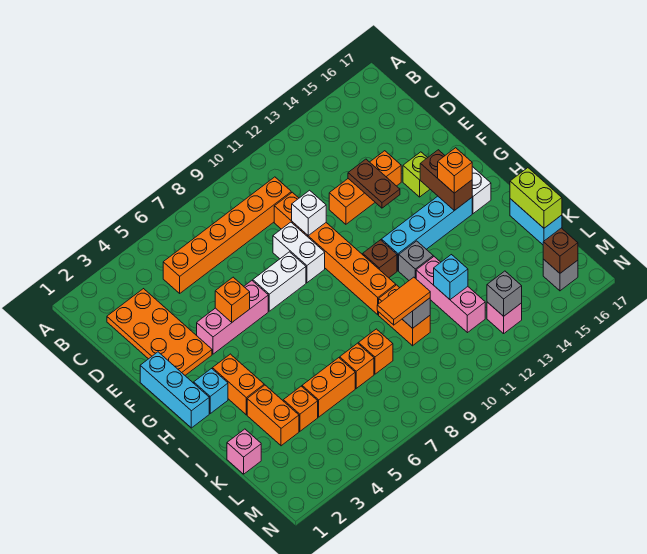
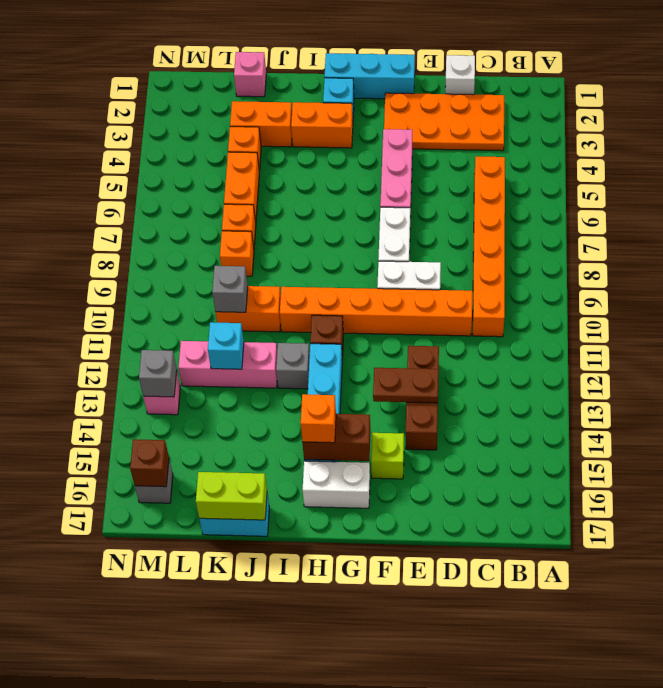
white brick E10 level 2 -> white brick D1 level 1
orange brick E12:E14 level 1 -> brown brick E12:E14 level 1
orange brick F5 level 2 -> none
orange tile K9:K10 level 3 -> none

